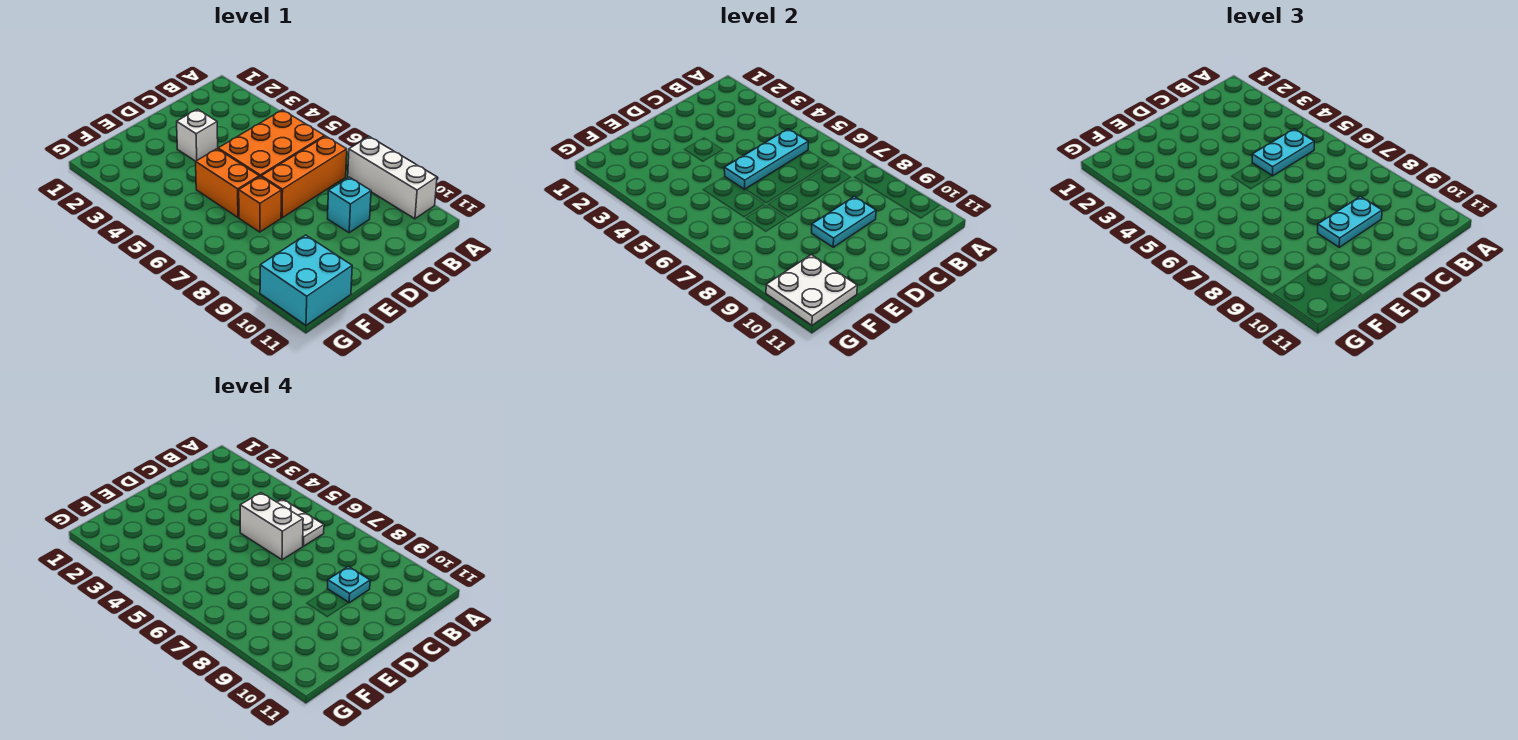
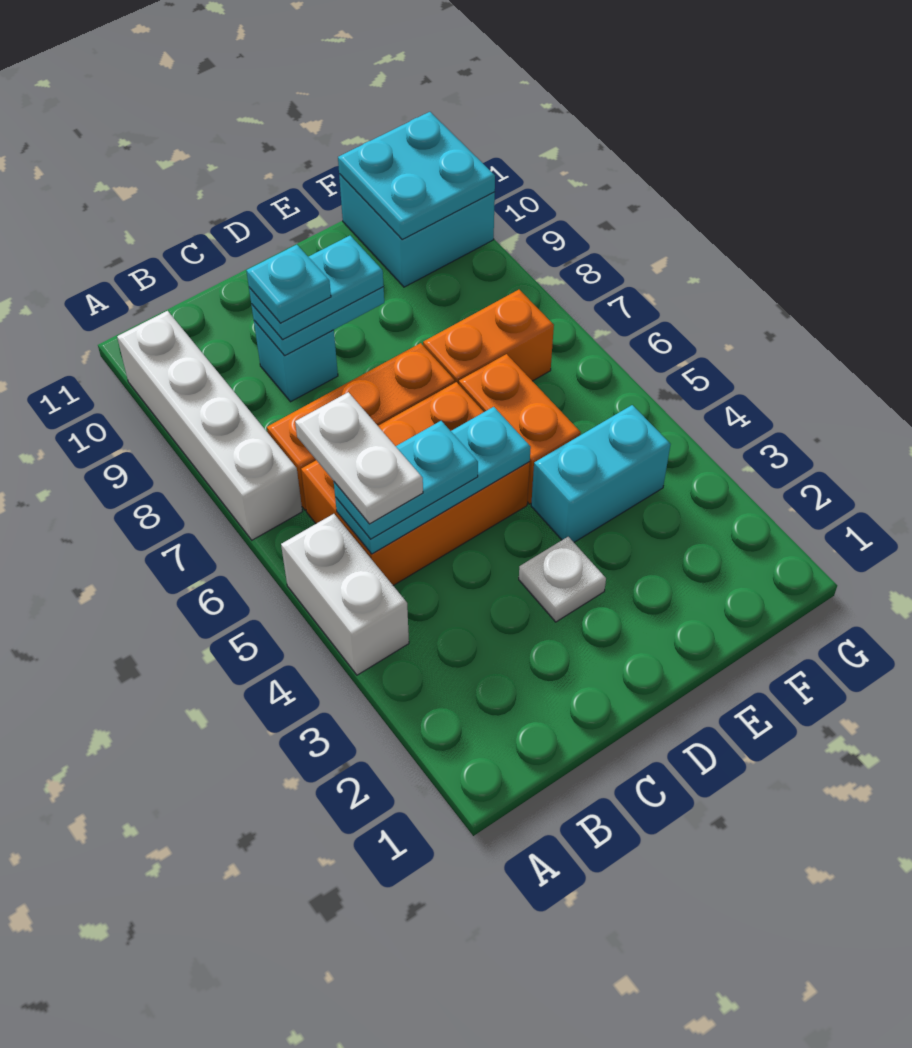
white brick A8:A10 level 1 -> white brick A7:A10 level 1
white brick C5:C6 level 4 -> white brick A4:A5 level 1
white brick D3 level 1 -> white plate D3 level 1
none -> cyan brick E4:F4 level 1
orange brick E7 level 1 -> orange brick E7:F7 level 1
white plate F10:G11 level 2 -> cyan plate F10:G11 level 2

